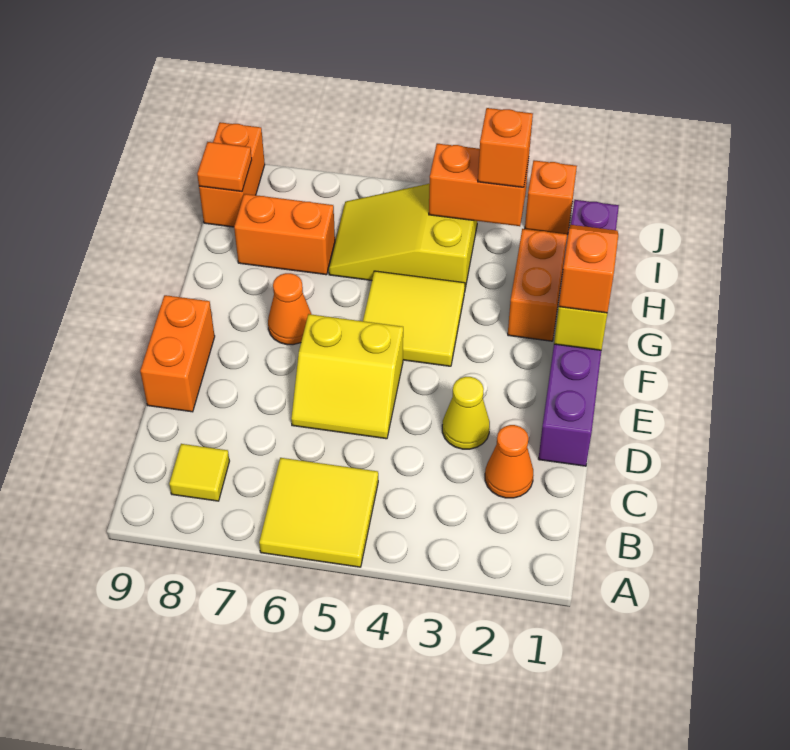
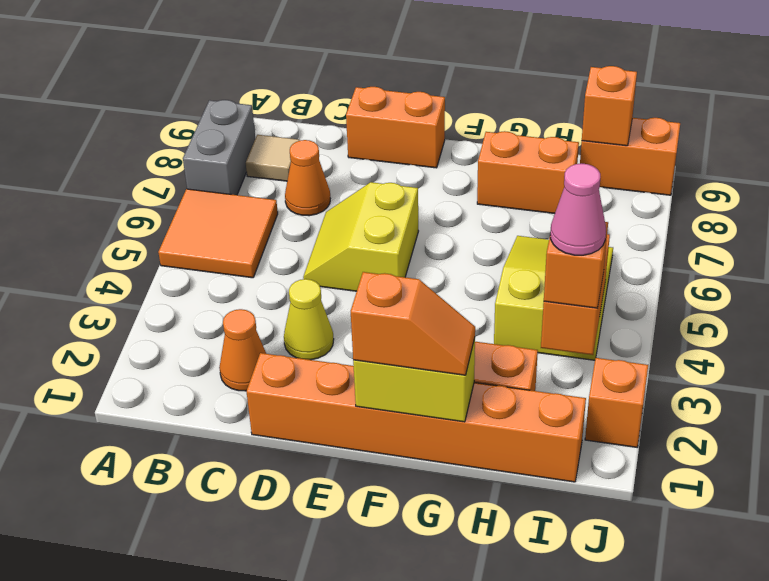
yellow tile A5:B6 level 1 -> orange tile A5:B6 level 1
none -> grey brick A7:A8 level 1
yellow tile B8 level 1 -> tan tile B8 level 1
purple brick D1:I1 level 1 -> orange brick D1:I1 level 1
yellow tile F4:G5 level 1 -> none
orange cone F7 level 1 -> orange cone C7 level 1
orange brick H7:H8 level 1 -> orange brick G8:H8 level 1
none -> pink cone I3 level 4
orange tile I9 level 2 -> orange brick I9 level 2

